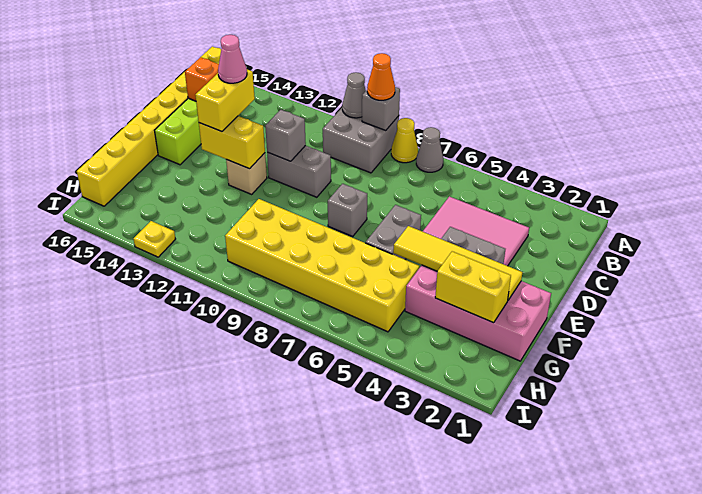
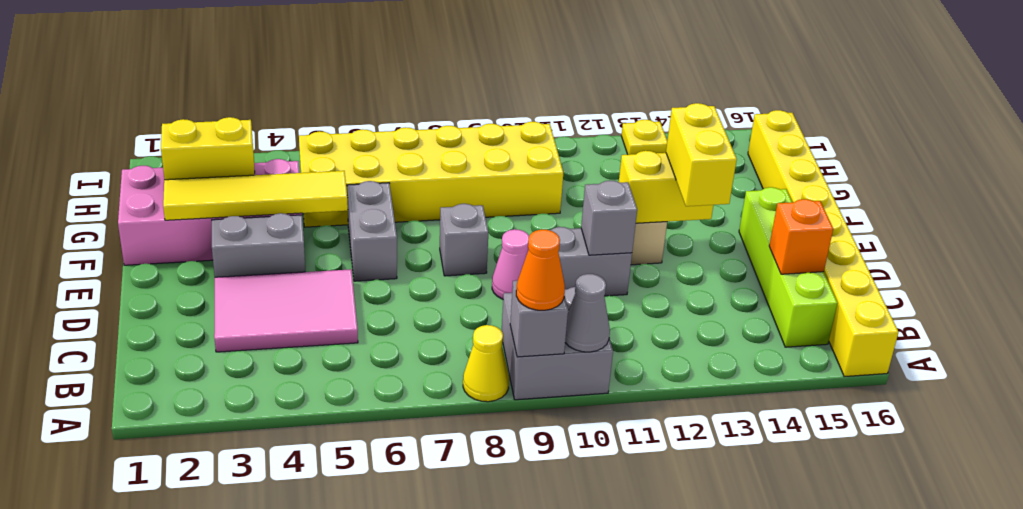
grey cone A7 level 1 -> none
pink cone D13 level 4 -> pink cone D9 level 1

